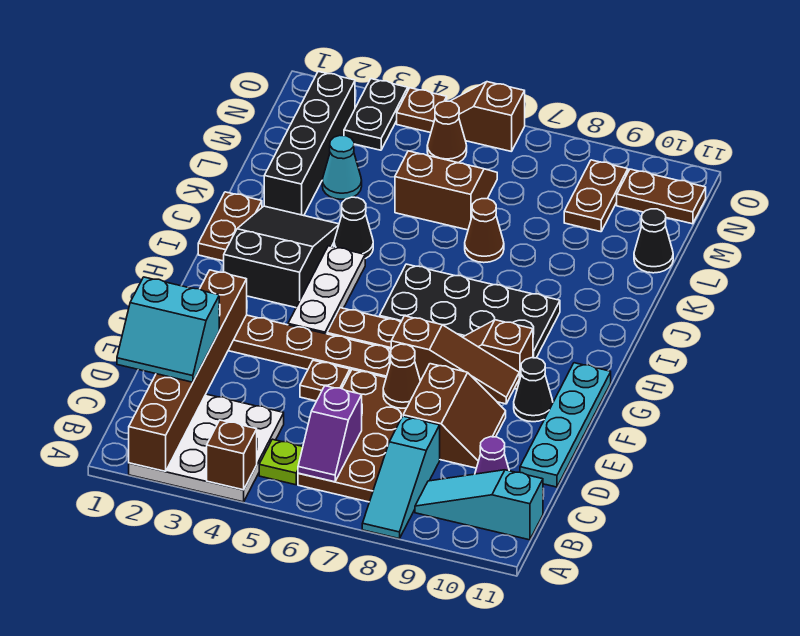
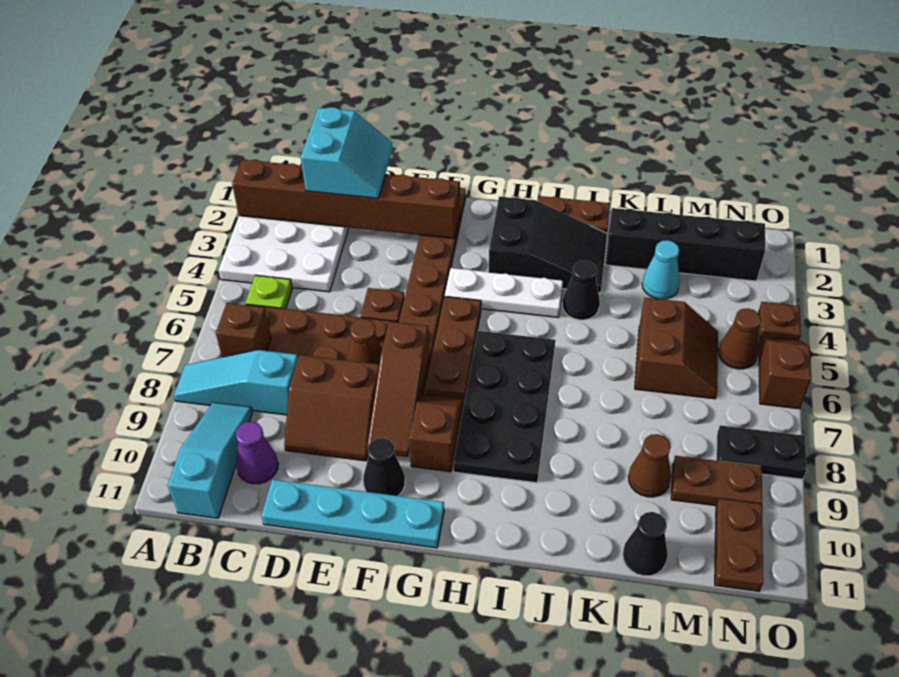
brown brick A4 level 2 -> brown brick B7 level 2
purple slope B6:C6 level 2 top C -> none
cyan slope C1:D2 level 3 top D -> cyan slope C1:D2 level 3 top C
brown cone K7 level 1 -> brown cone L9 level 1
black plate N3:O3 level 1 -> black plate N8:O8 level 1

